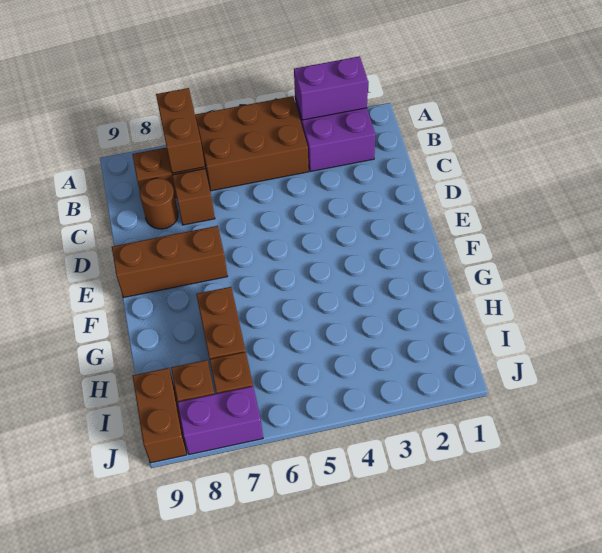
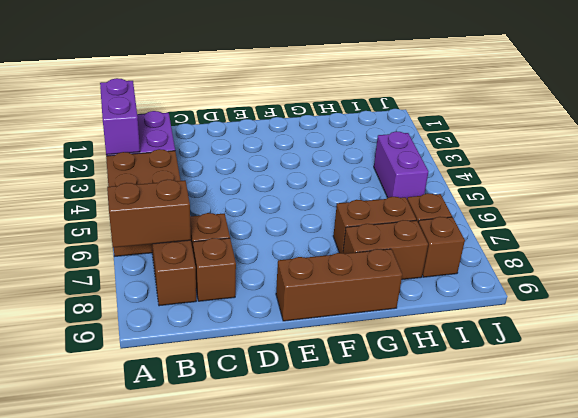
brown round brick C8 level 1 -> brown brick C8 level 1
brown brick E7:E9 level 1 -> brown brick E9:G9 level 1
brown brick I9:J9 level 1 -> brown brick G8:H8 level 1
purple brick J7:J8 level 1 -> purple brick I4:I5 level 1

